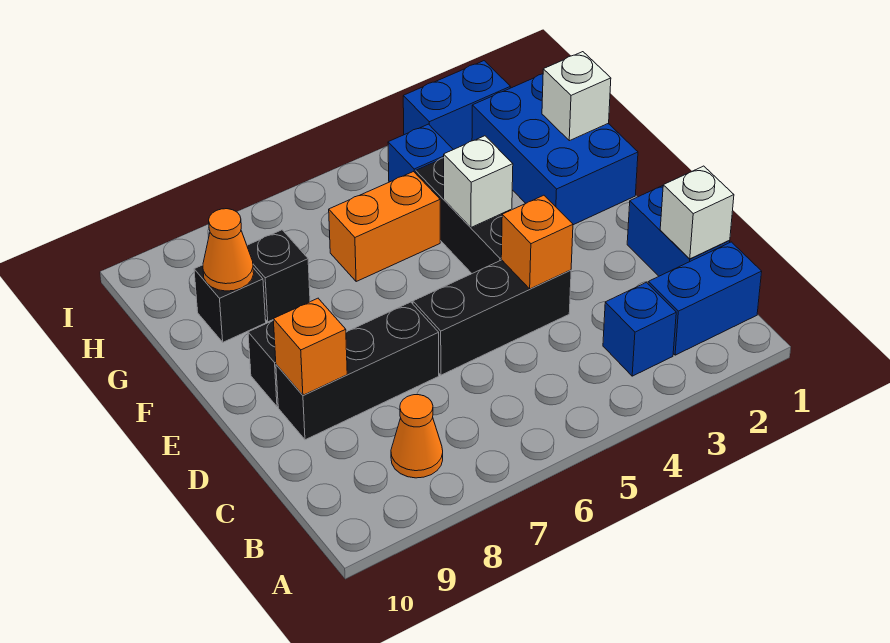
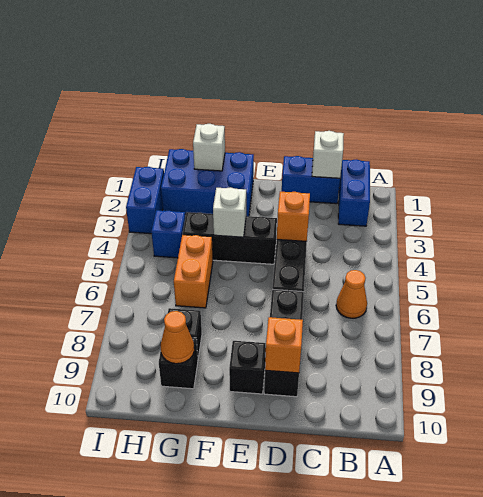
blue brick B3 level 1 -> none
orange cone B8 level 1 -> orange cone B6 level 1

